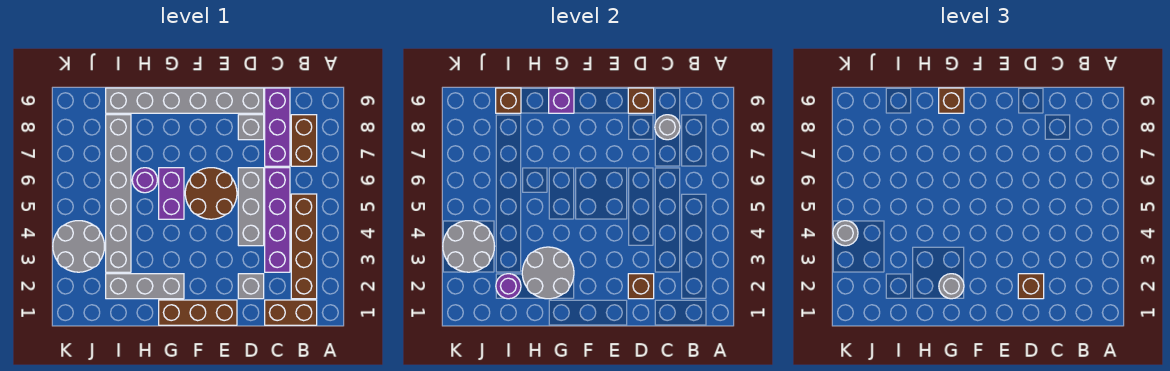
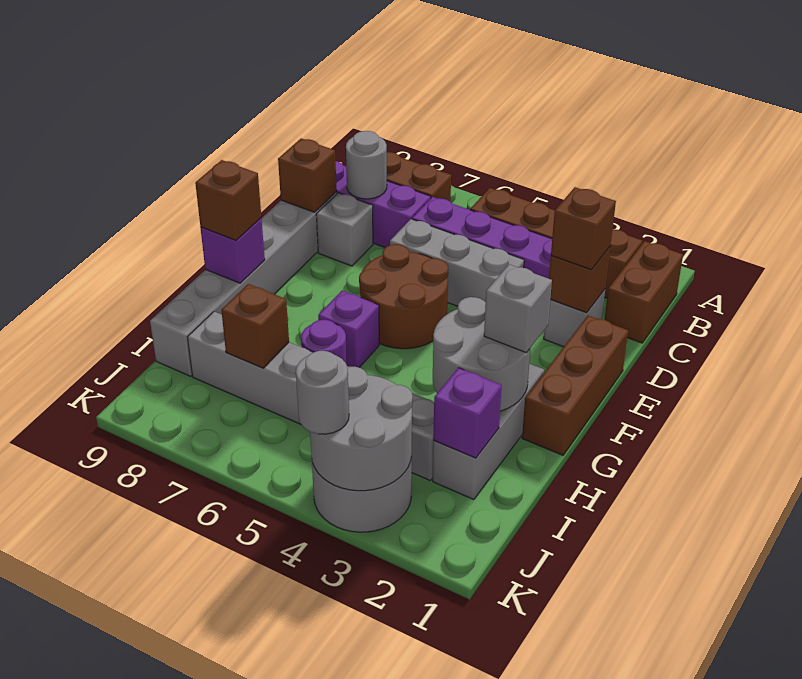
grey round brick G2 level 3 -> grey brick G2 level 3
purple brick G5:G6 level 1 -> purple brick G6 level 1
purple round brick I2 level 2 -> purple brick I2 level 2
brown brick I9 level 2 -> brown brick I7 level 2

